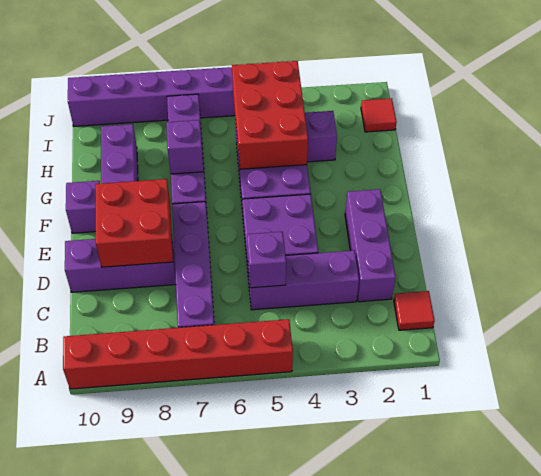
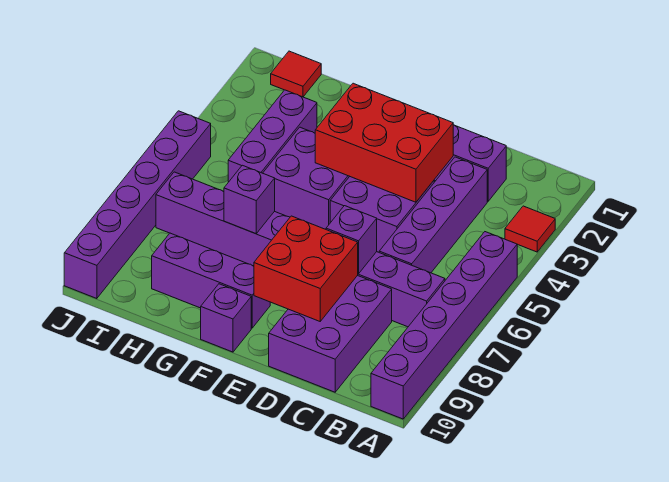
red brick A5:A10 level 1 -> purple brick A5:A10 level 1
red tile B1 level 1 -> red tile A3 level 1
purple brick C3:C5 level 1 -> purple brick C3:C6 level 1
purple brick C5 level 2 -> purple brick D7 level 2
purple brick D8:D10 level 1 -> purple brick C8:D10 level 1
red brick G4:I5 level 2 -> red brick D3:F4 level 2

